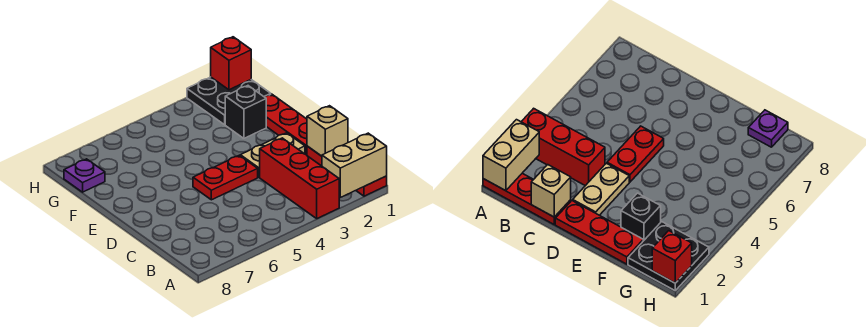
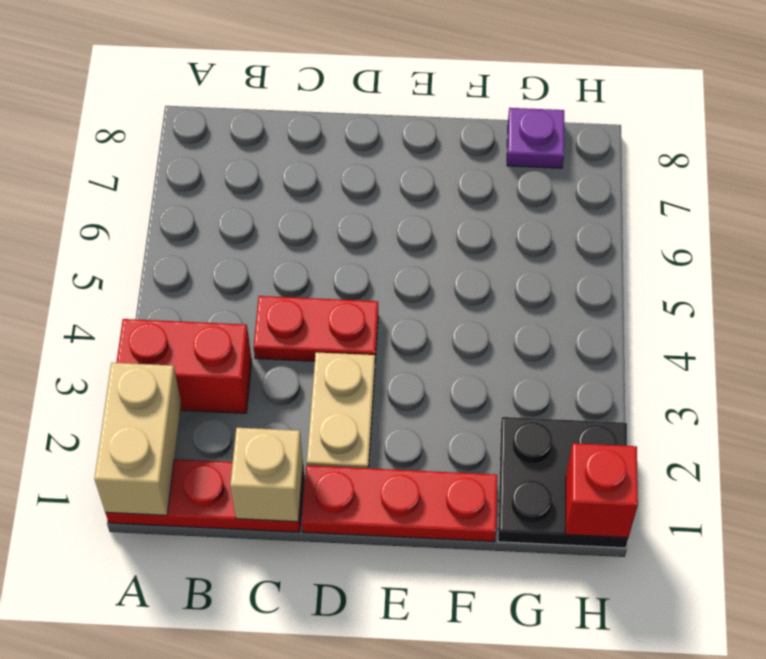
red brick A3:C3 level 1 -> red brick A3:B3 level 1
red plate D4:D5 level 1 -> red plate C4:D4 level 1
black brick F2 level 1 -> none

